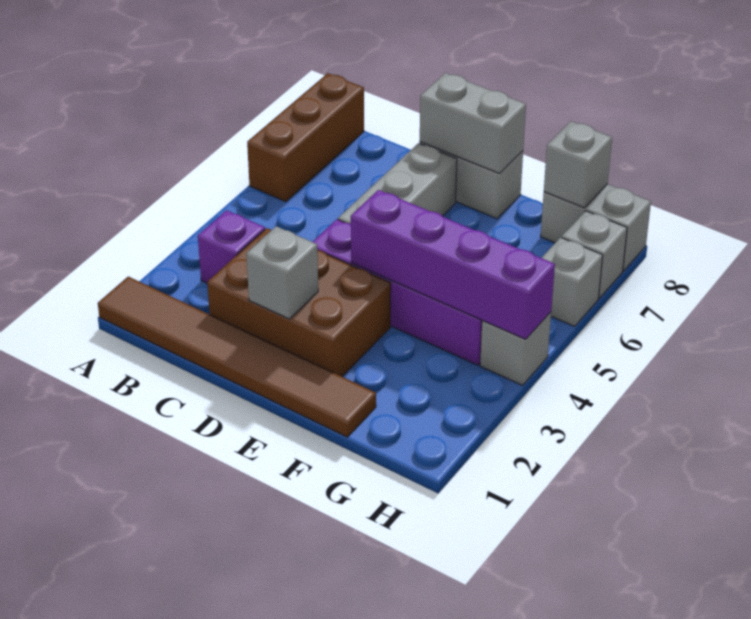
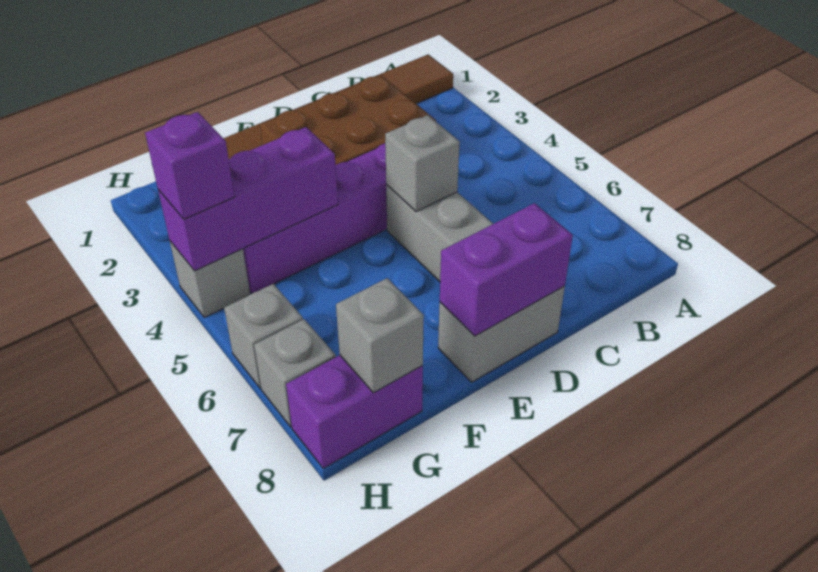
brown brick A6:A8 level 1 -> none
purple brick B3 level 1 -> purple brick H4 level 3
grey brick D2 level 2 -> grey brick D5 level 2
grey brick D8:E8 level 2 -> purple brick D8:E8 level 2
purple brick E4:H4 level 2 -> purple brick F4:H4 level 2
grey brick G8:H8 level 1 -> purple brick G8:H8 level 1

